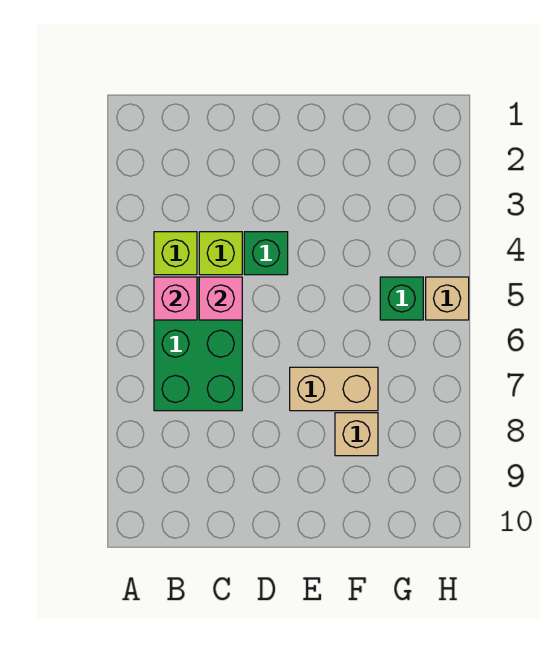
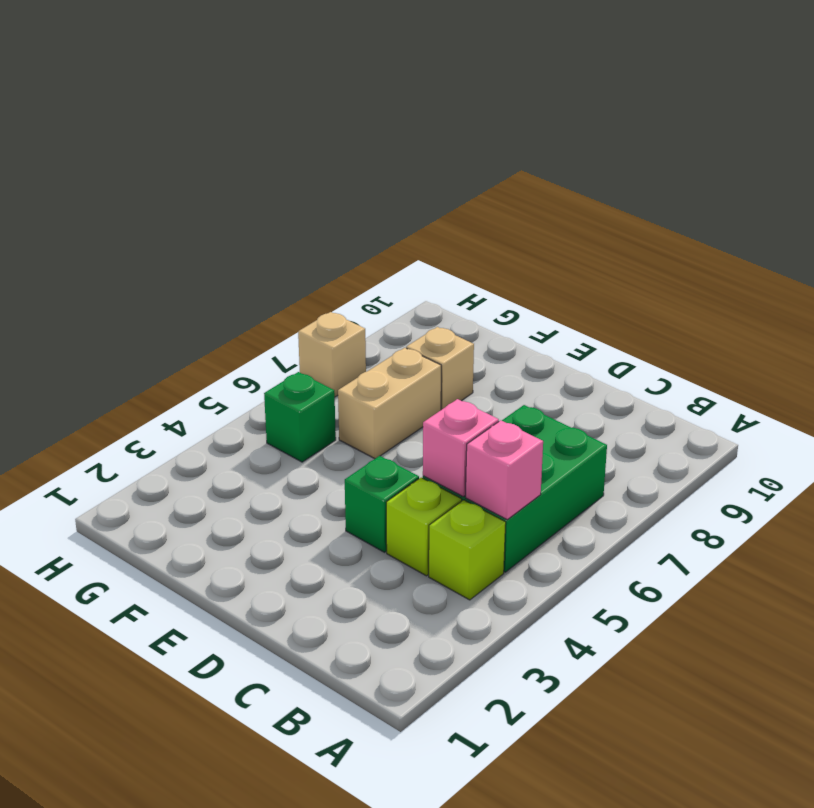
tan brick E7:F7 level 1 -> tan brick F6:F7 level 1
tan brick H5 level 1 -> tan brick H7 level 1

